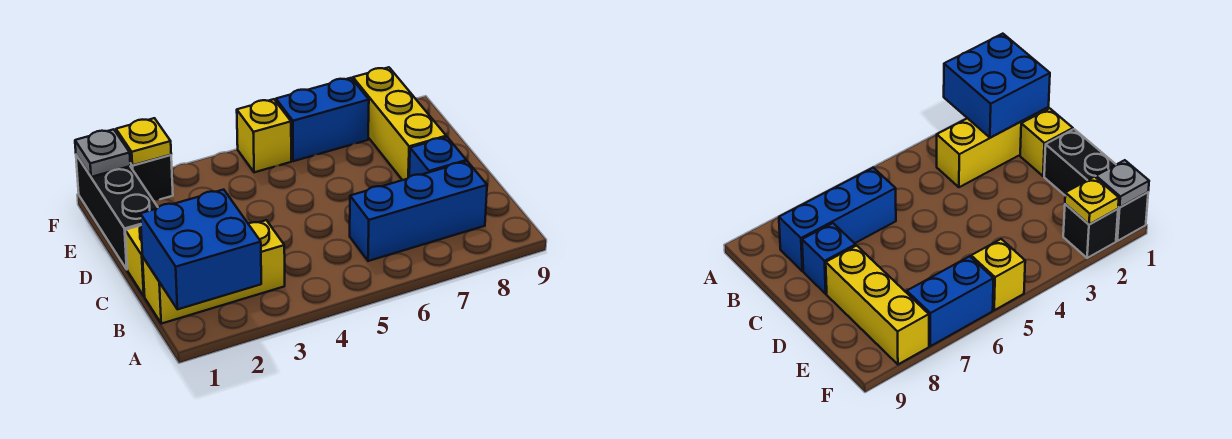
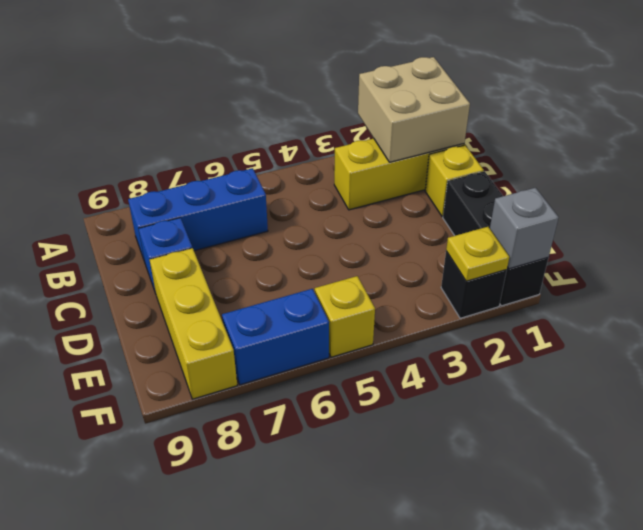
blue brick A1:B2 level 2 -> tan brick A1:B2 level 2
grey plate F1 level 2 -> grey brick F1 level 2

